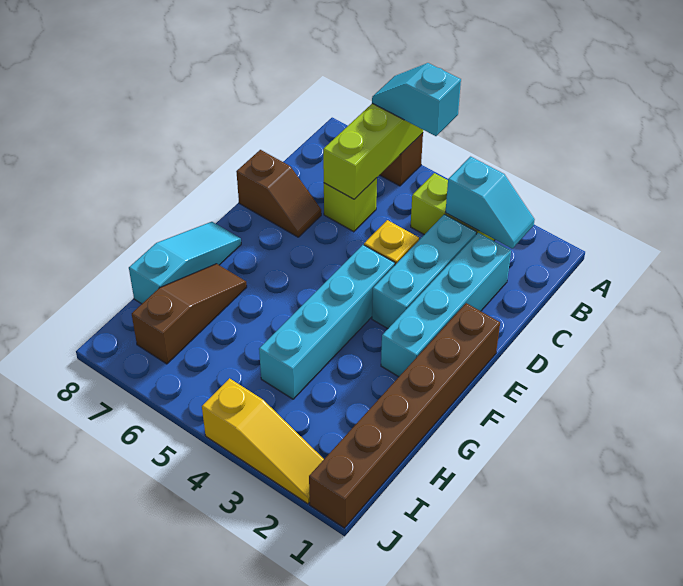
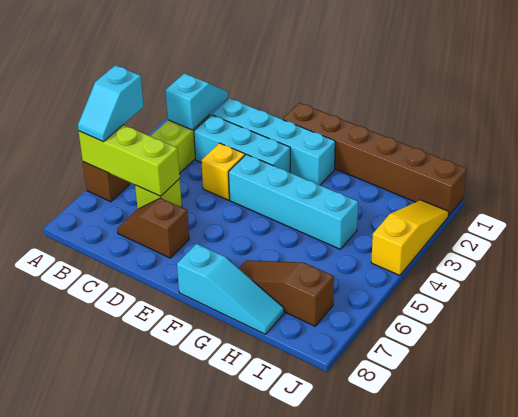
brown slope D7:D8 level 1 top 8 -> brown slope C7:D7 level 1 top D
cyan slope F8:H8 level 1 top H -> cyan slope F8:H8 level 1 top F

